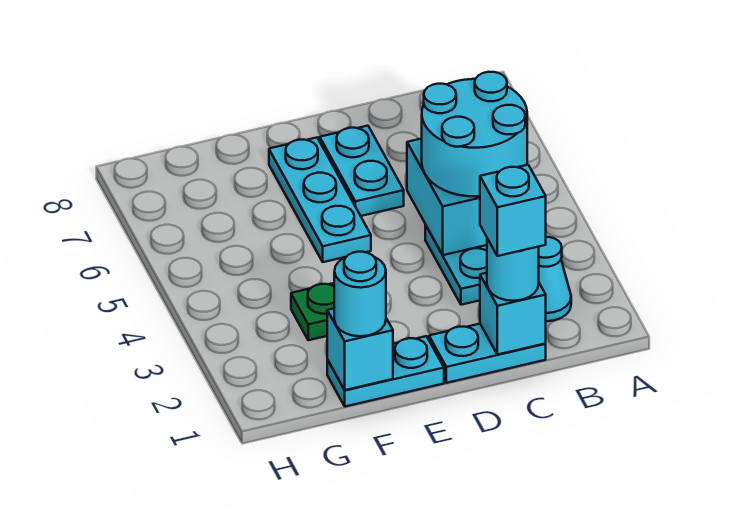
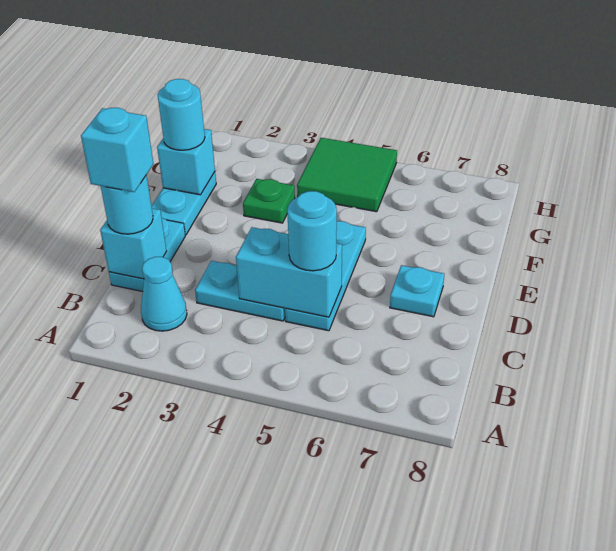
cyan round brick B4:C5 level 3 -> cyan round brick C5 level 3
cyan plate D6:D7 level 1 -> cyan plate D7 level 1
cyan plate E5:E7 level 1 -> cyan plate C5:E5 level 1
none -> green tile G4:H5 level 1

